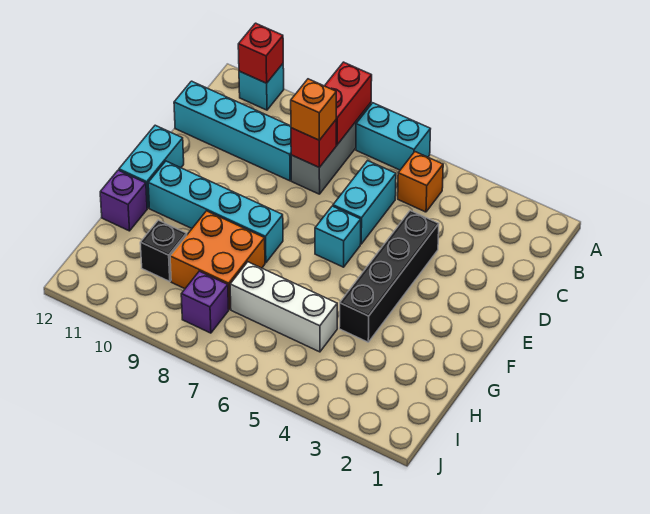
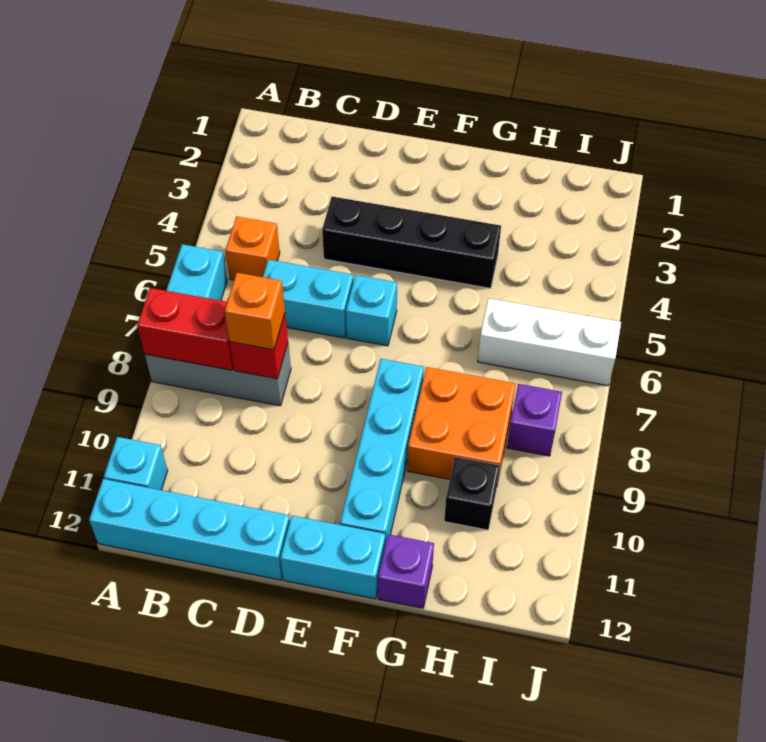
red brick A11 level 2 -> none
cyan brick C9:C12 level 1 -> cyan brick A12:D12 level 1
white brick H5:H7 level 1 -> white brick H6:J6 level 1

